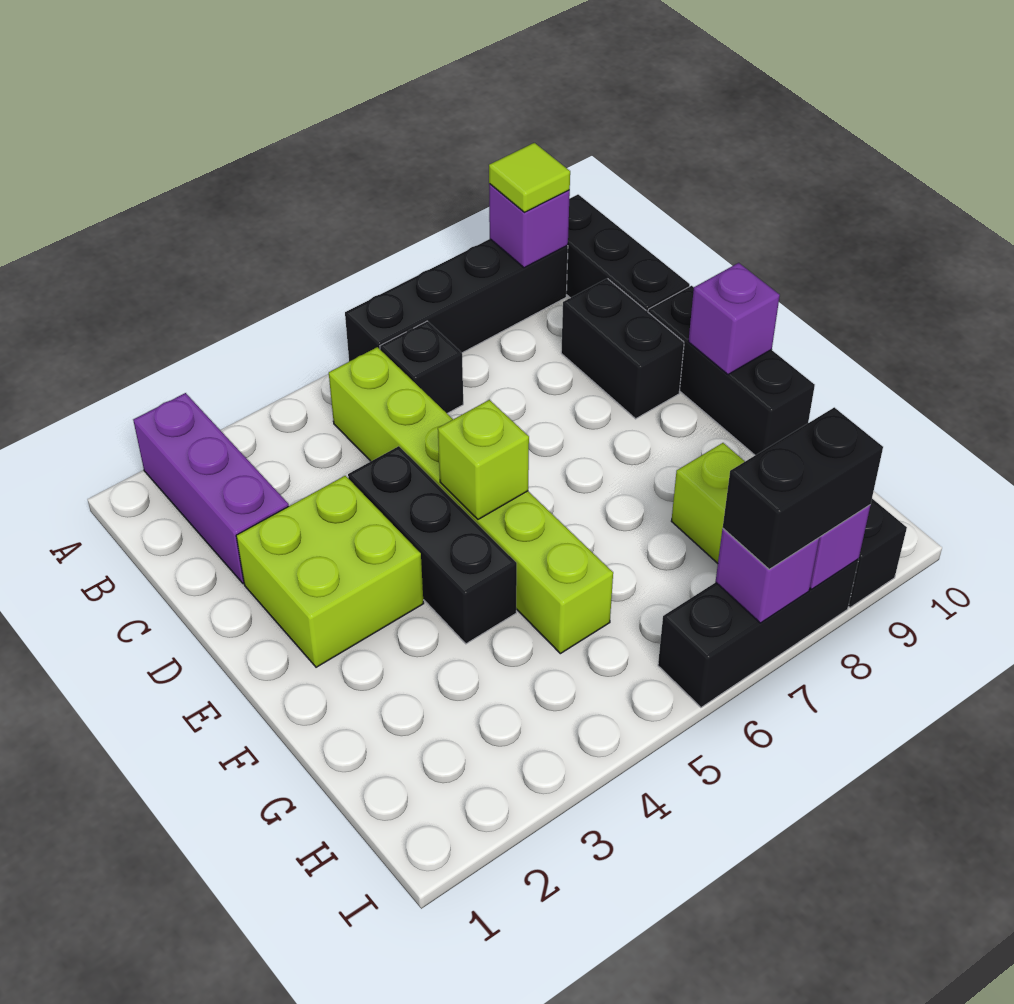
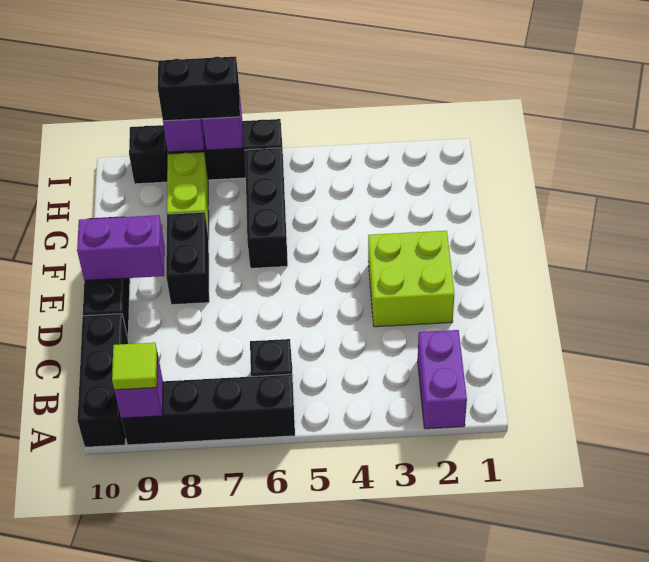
purple brick A2:C2 level 1 -> purple brick A2:B2 level 1
lime brick B5:G5 level 1 -> none
black brick C9:D9 level 1 -> black brick E8:F8 level 1
black brick D4:F4 level 1 -> black brick F6:H6 level 1
lime brick E5 level 2 -> none
purple brick E10 level 2 -> purple brick E9:E10 level 2

